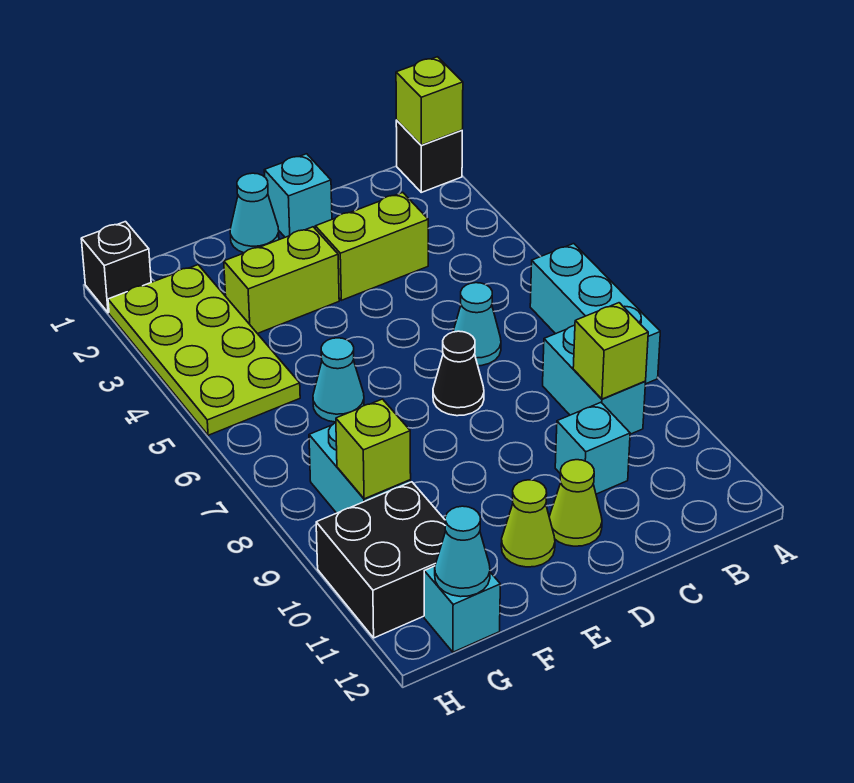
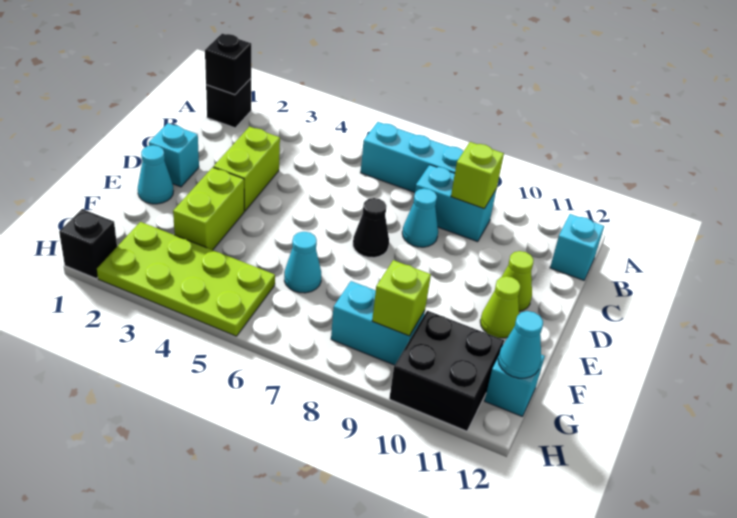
lime brick A1 level 2 -> black brick A1 level 2
cyan cone C6 level 1 -> cyan cone C8 level 1
cyan brick C10 level 1 -> cyan brick B12 level 1

